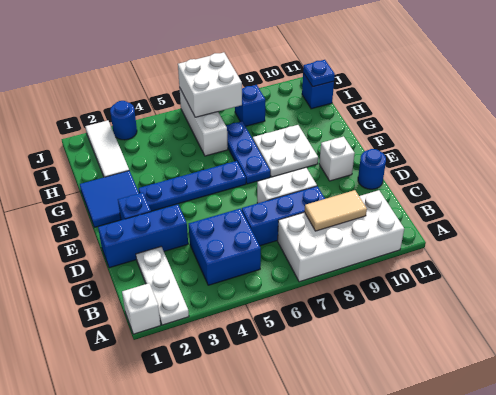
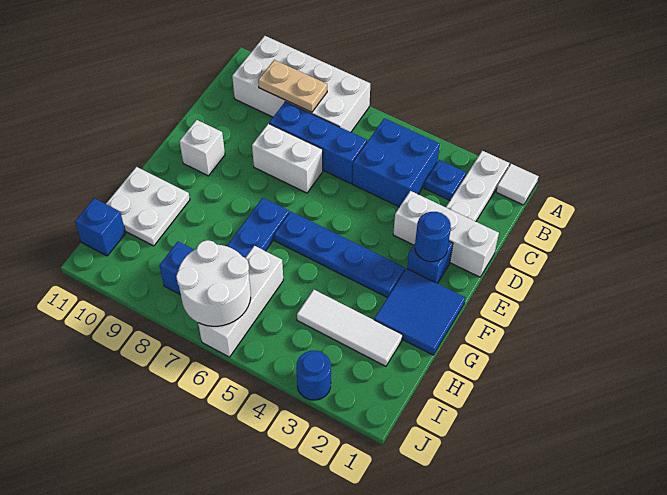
white brick A1 level 1 -> white tile A1 level 1
tan tile B8:B9 level 2 -> tan plate B8:B9 level 2
blue brick D1:D3 level 1 -> white brick D1:D3 level 1
blue round brick D11 level 1 -> blue round brick E2 level 2
white plate F8:G9 level 1 -> white plate G10:H11 level 1
white tile H2:J2 level 1 -> white tile H2:H4 level 1
white brick I6:J7 level 2 -> white round brick I6:J7 level 2
blue plate I11 level 2 -> blue plate B3 level 1

